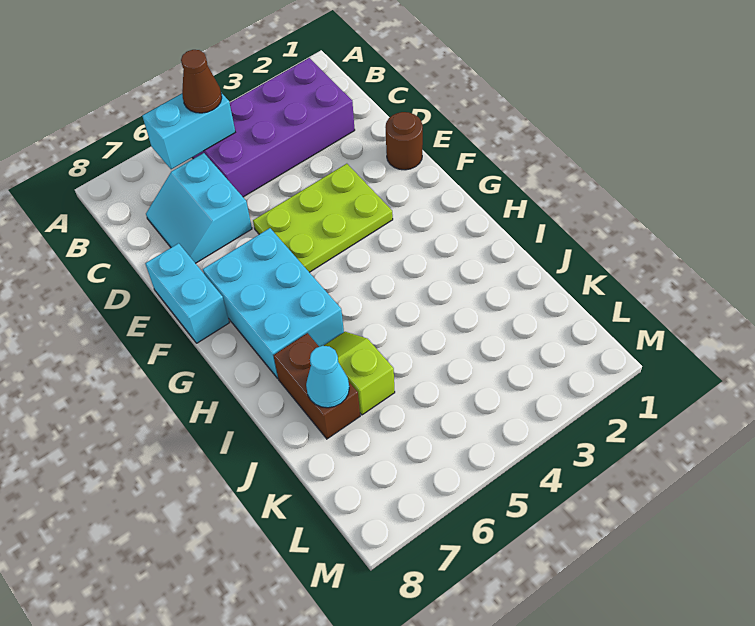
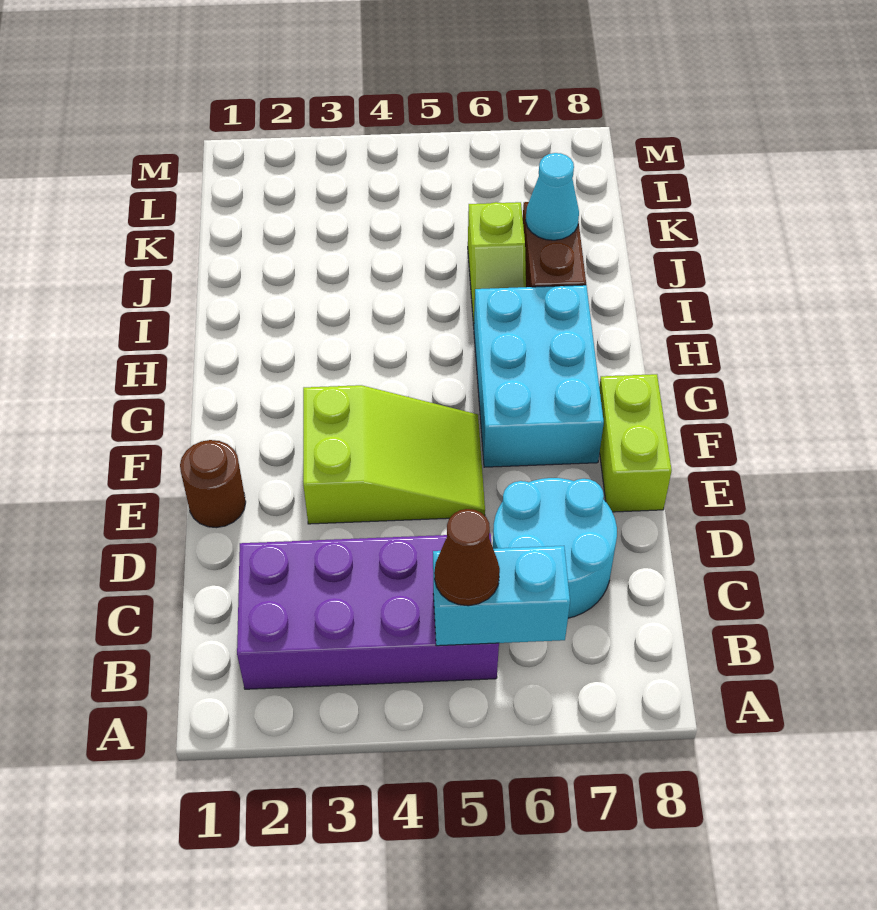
cyan slope C6:D7 level 1 top 6 -> cyan round brick C6:D7 level 1
lime plate E3:F5 level 1 -> lime slope E3:F5 level 1 top 3
cyan brick E8:F8 level 1 -> lime brick E8:F8 level 1

